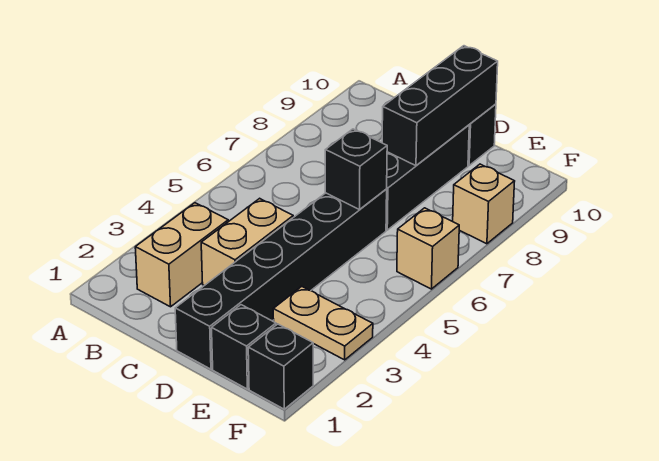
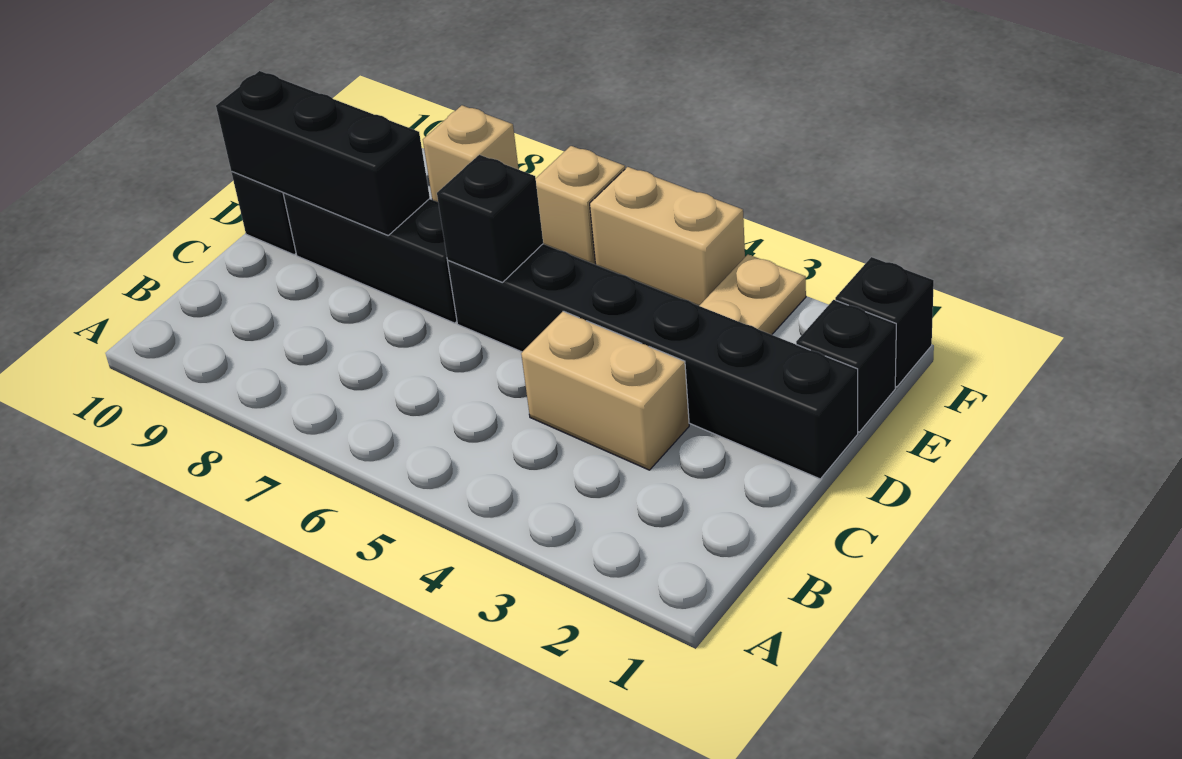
tan brick B2:B3 level 1 -> tan brick F4:F5 level 1

